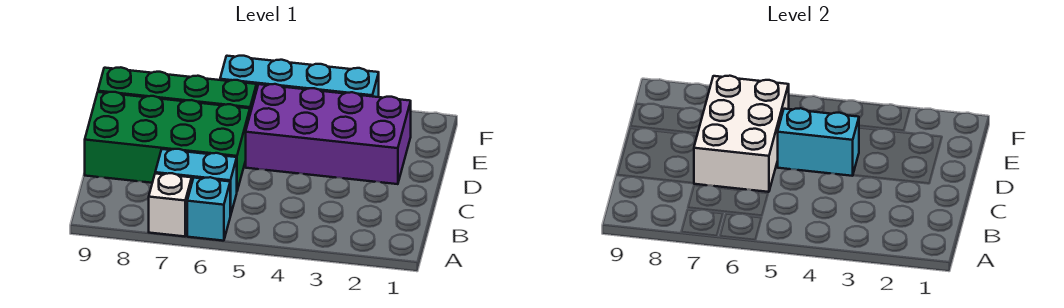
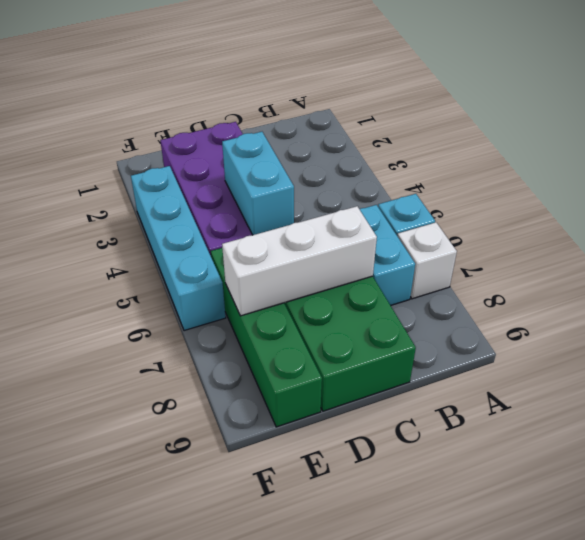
white brick C6:E7 level 2 -> white brick C7:E7 level 2

